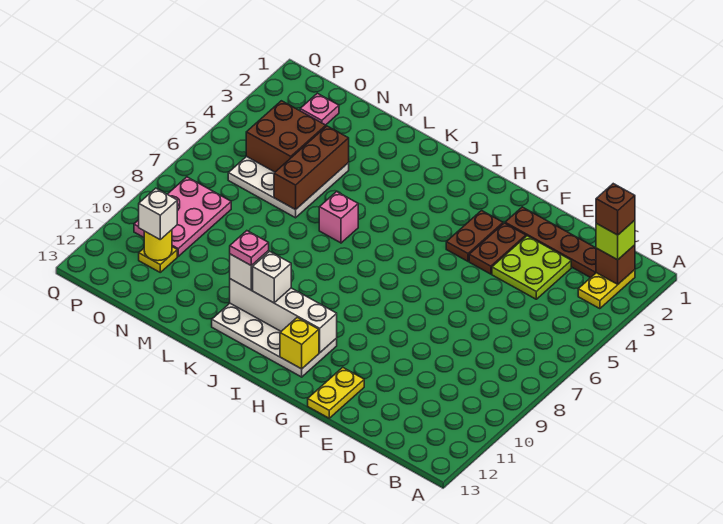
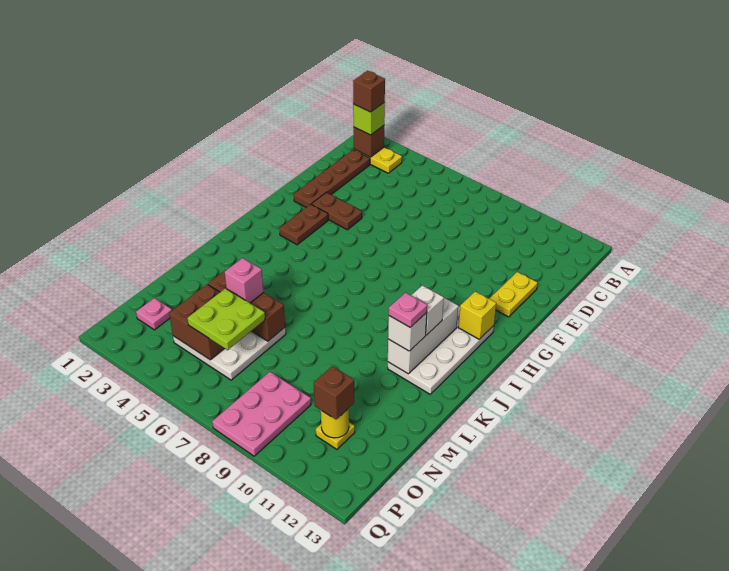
lime plate D3:E4 level 1 -> lime plate N5:O6 level 3
yellow plate F12:F13 level 1 -> yellow plate E12:F12 level 1
brown plate G3:G4 level 1 -> brown plate G3:H3 level 1
white brick H11:K11 level 2 -> white brick I11:K11 level 2
pink brick K6 level 1 -> pink brick M5 level 3
pink plate O8:P10 level 1 -> pink plate O8:Q9 level 1
white brick O11 level 3 -> brown brick O11 level 3

